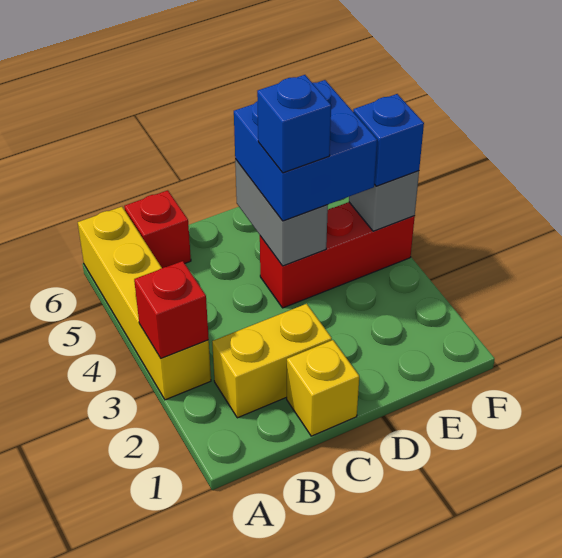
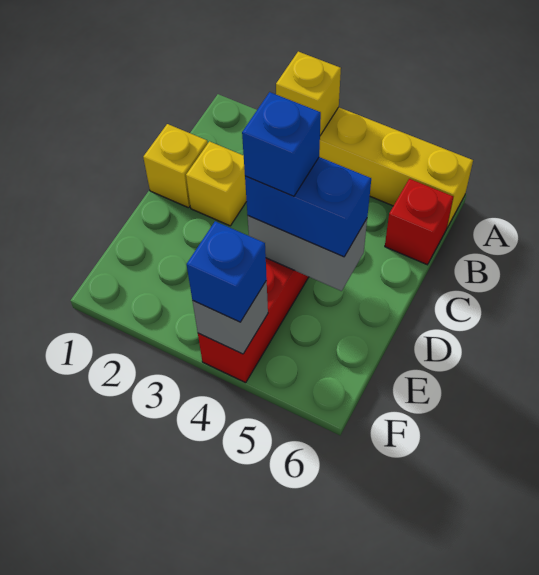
red brick A3 level 2 -> yellow brick A3 level 2
yellow brick B2:C2 level 1 -> yellow brick C2 level 1
blue brick D4:E5 level 3 -> blue brick D4:D5 level 3

